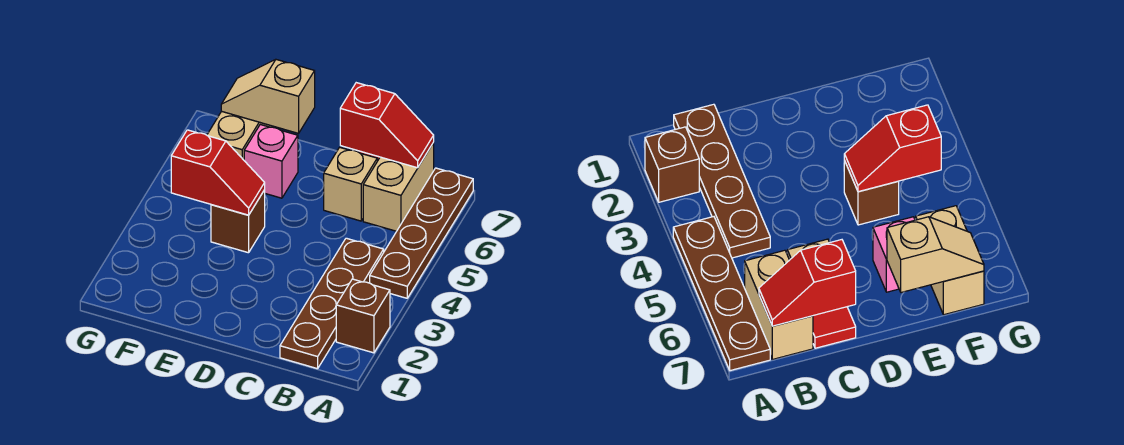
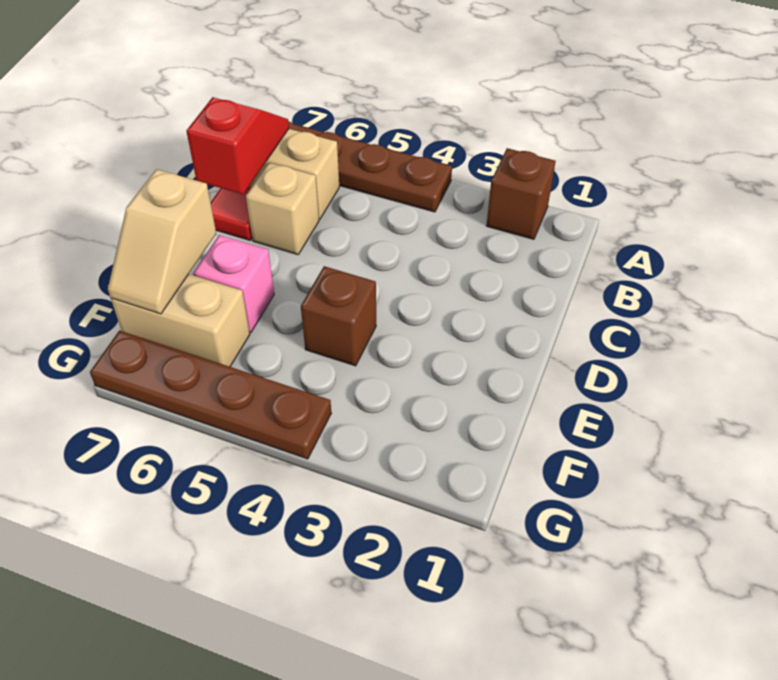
brown plate B1:B4 level 1 -> brown plate G4:G7 level 1
red slope E4:F4 level 2 top F -> none

